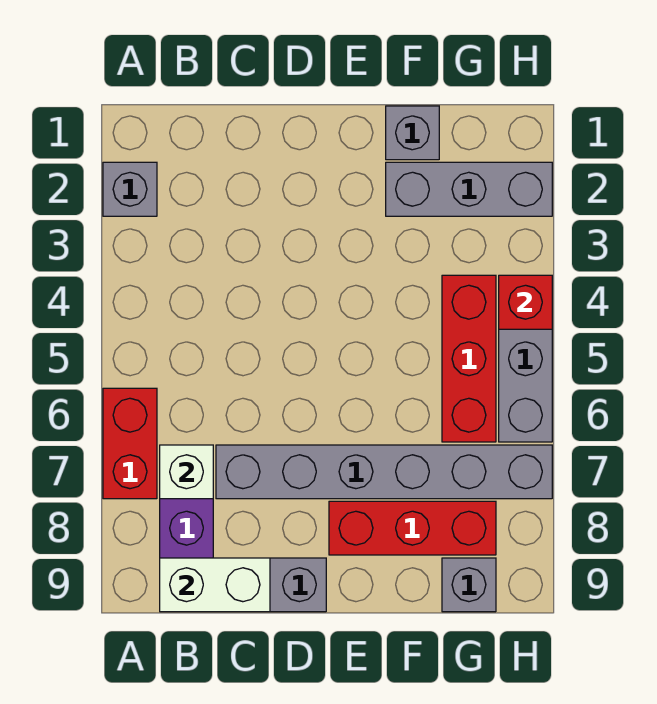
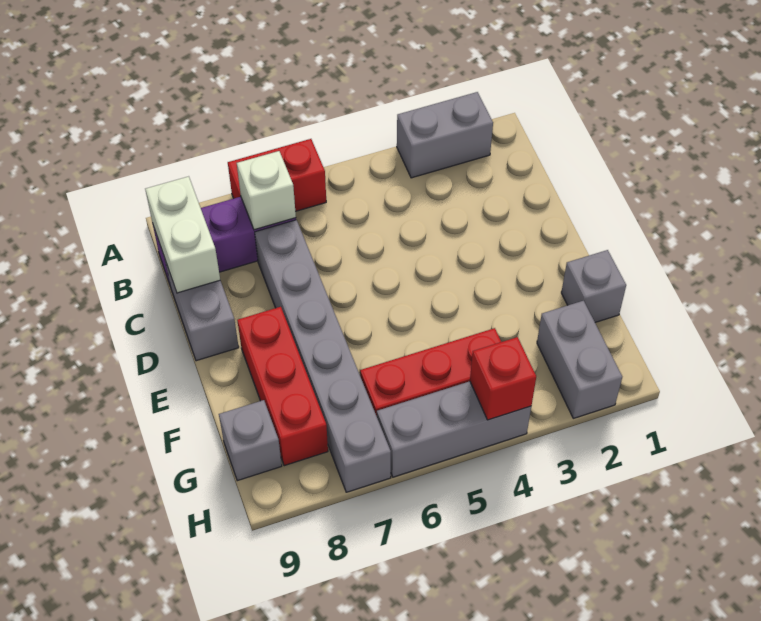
grey brick A2 level 1 -> grey brick A2:A3 level 1
grey brick F2:H2 level 1 -> grey brick G2:H2 level 1

